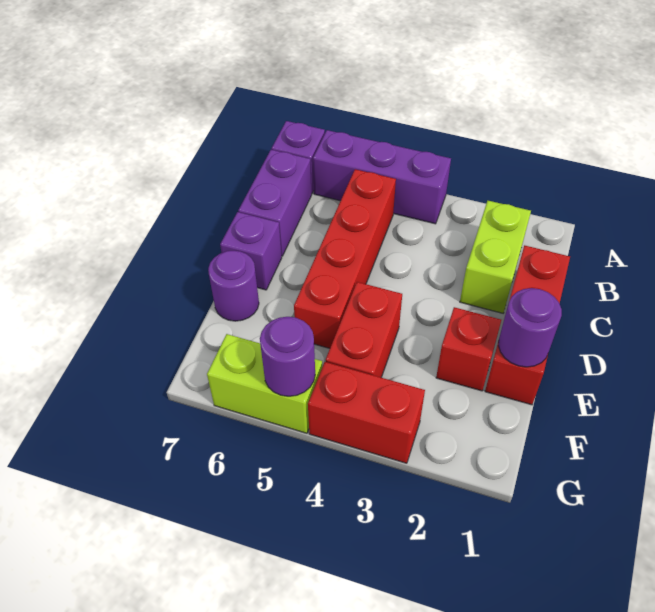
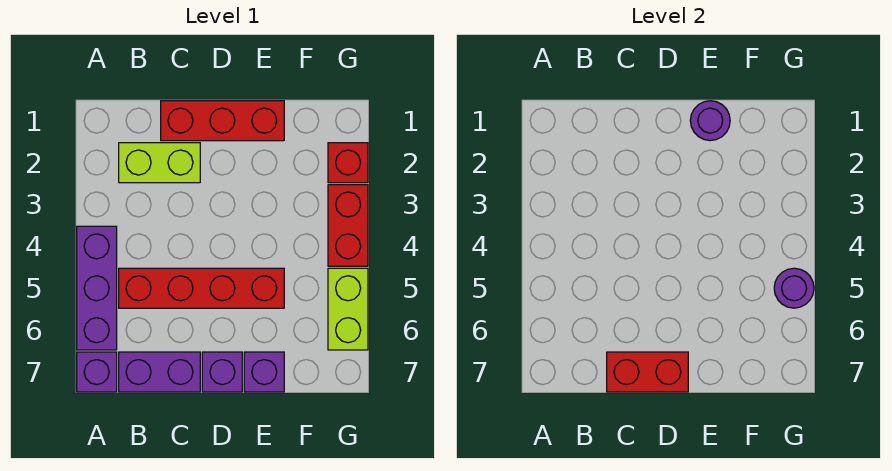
red brick E2 level 1 -> red brick G2 level 1
red brick E4:F4 level 1 -> red brick C7:D7 level 2
purple round brick E7 level 1 -> purple brick E7 level 1

